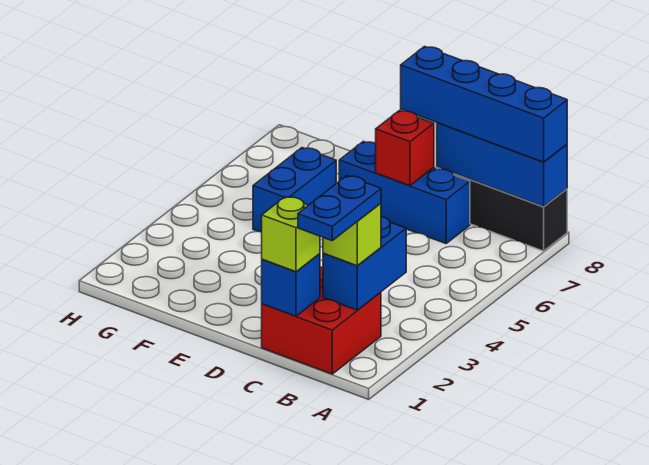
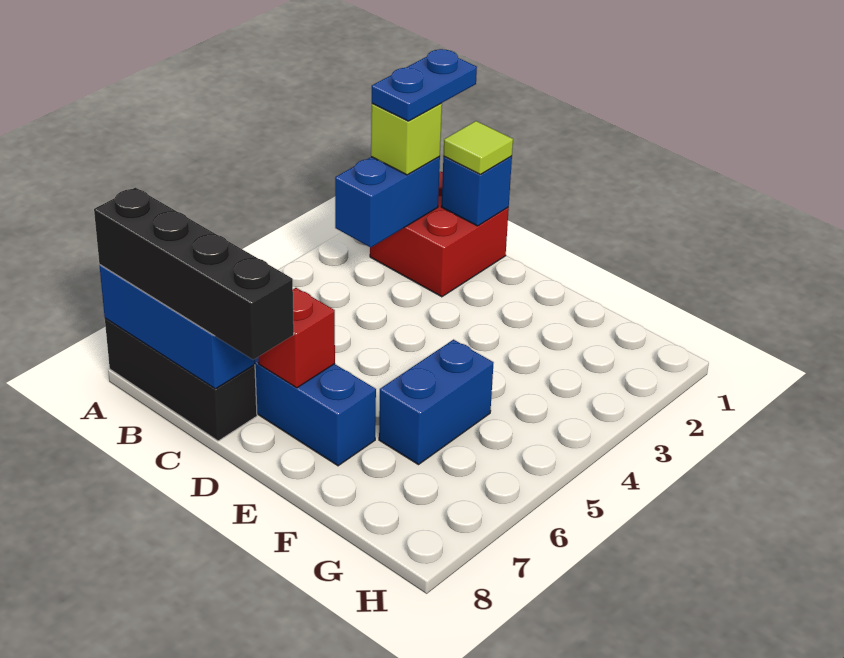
blue brick A8:D8 level 3 -> black brick A8:D8 level 3
lime brick C1 level 3 -> lime tile C1 level 3

